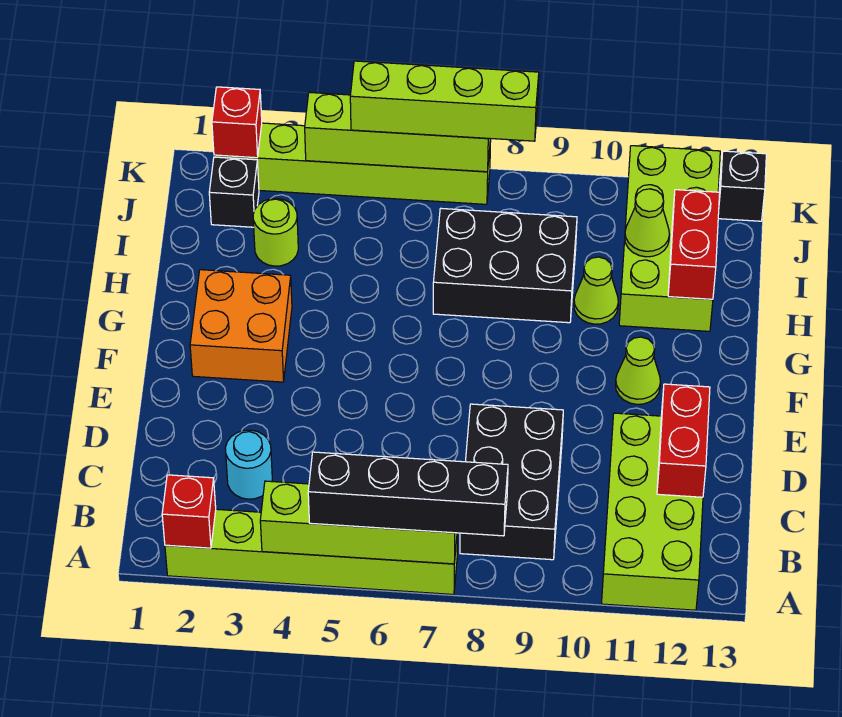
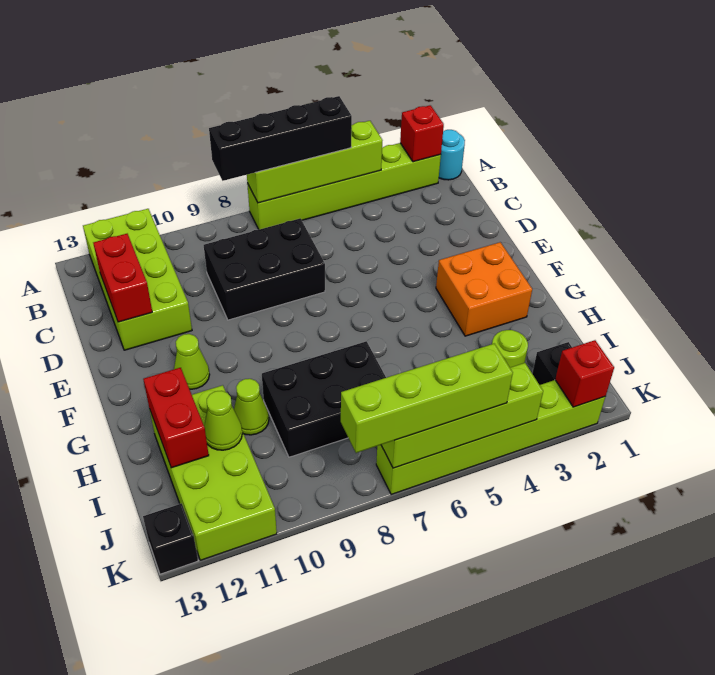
black brick B8:D9 level 1 -> black brick C7:D9 level 1
cyan round brick C3 level 1 -> cyan round brick A1 level 1

